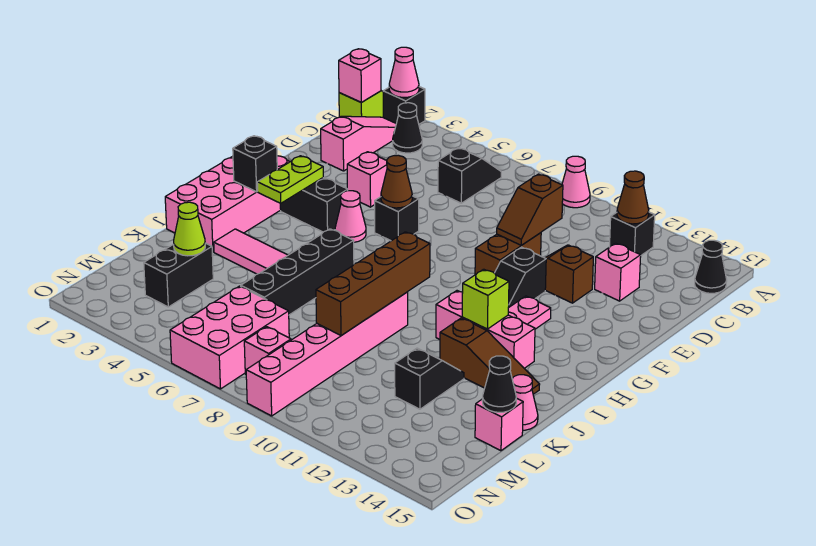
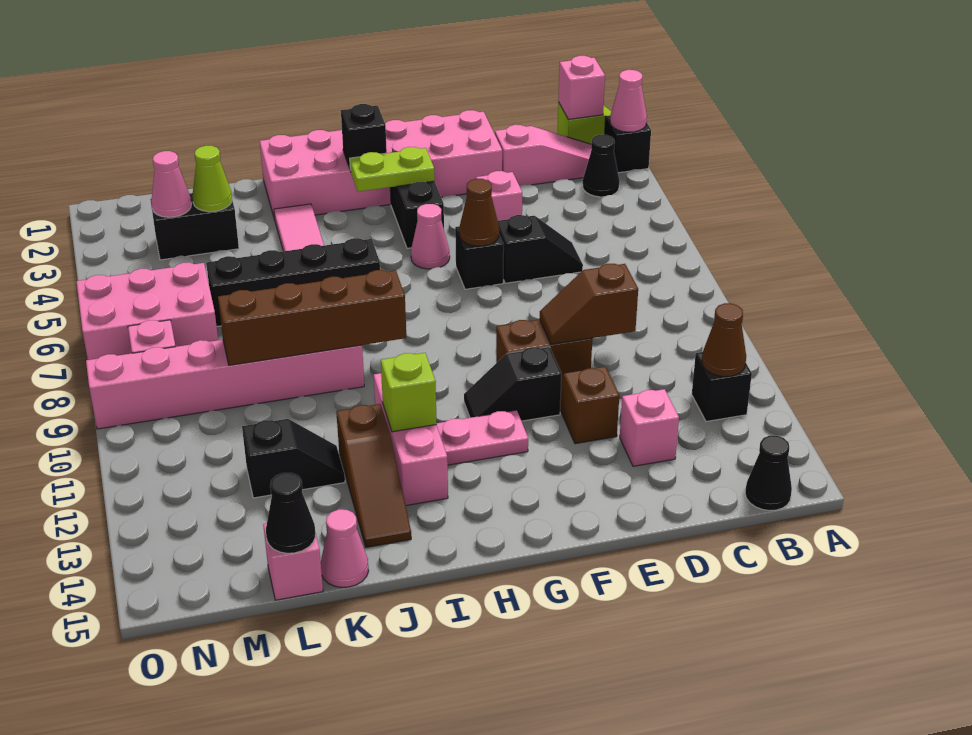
pink cone A9 level 1 -> pink cone M3 level 2
black slope B6:C6 level 1 top C -> black slope D6:E6 level 1 top E
pink brick G1:J2 level 1 -> pink brick E1:J2 level 1

